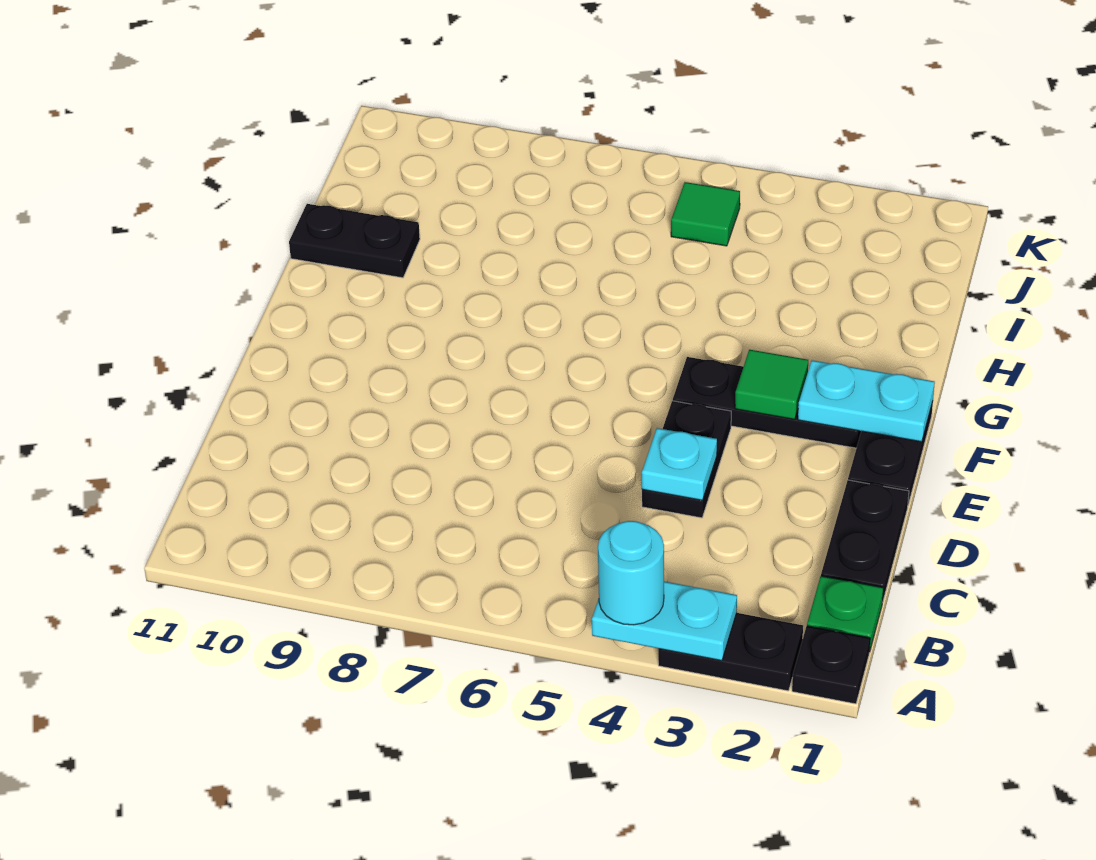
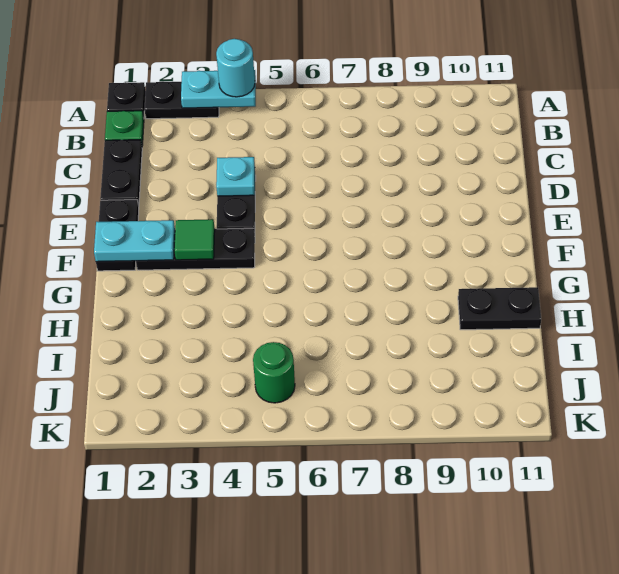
green tile J5 level 1 -> green round brick J5 level 1

